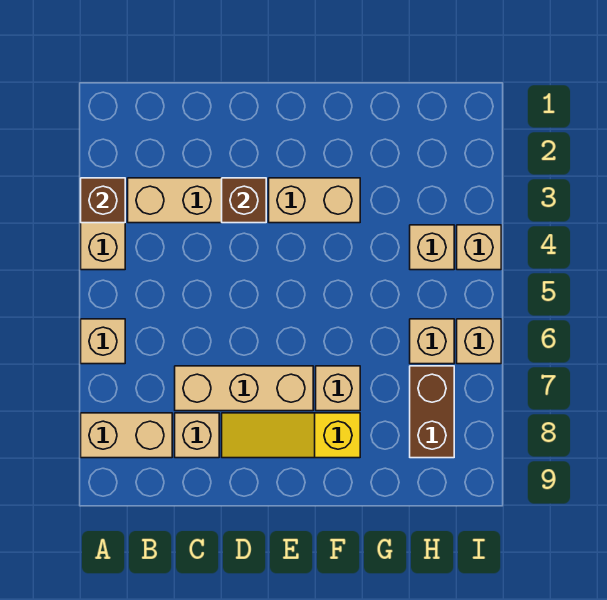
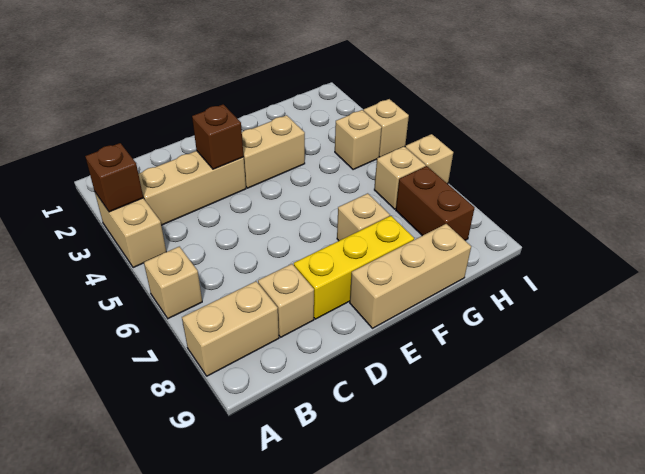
tan brick C7:E7 level 1 -> tan brick E9:G9 level 1
yellow slope D8:F8 level 1 top F -> yellow brick D8:F8 level 1

